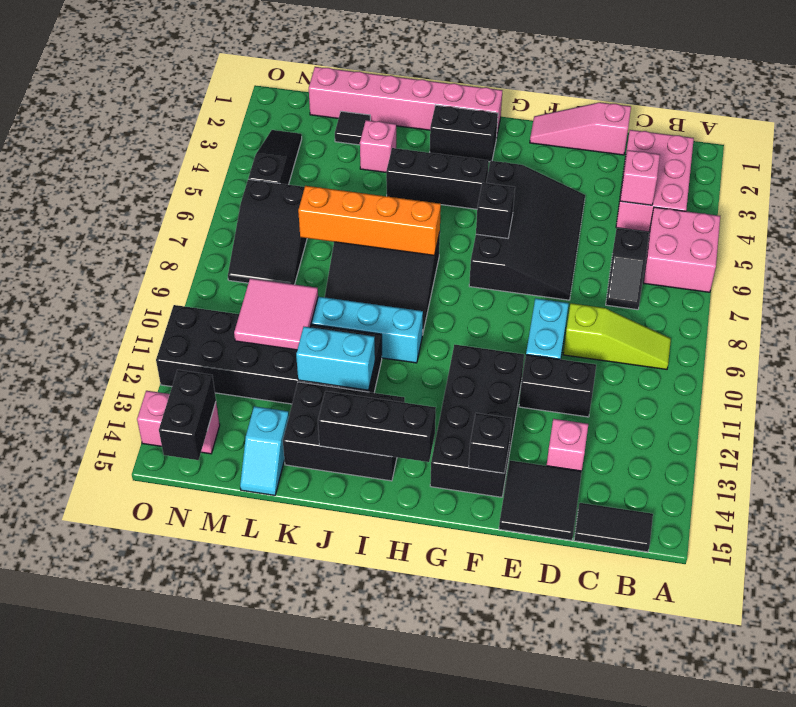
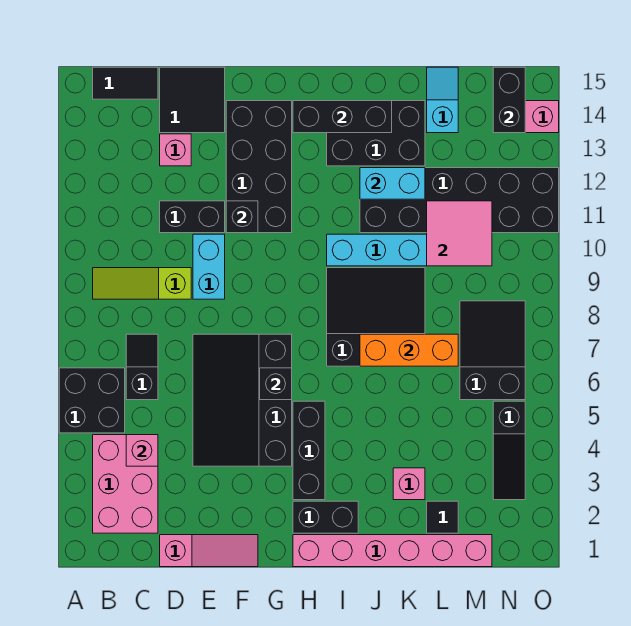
pink brick A5:B6 level 1 -> black brick A5:B6 level 1
black brick F14 level 2 -> black brick F11 level 2
black brick H4:J4 level 1 -> black brick H3:H5 level 1
orange brick I7:L7 level 2 -> orange brick J7:L7 level 2

